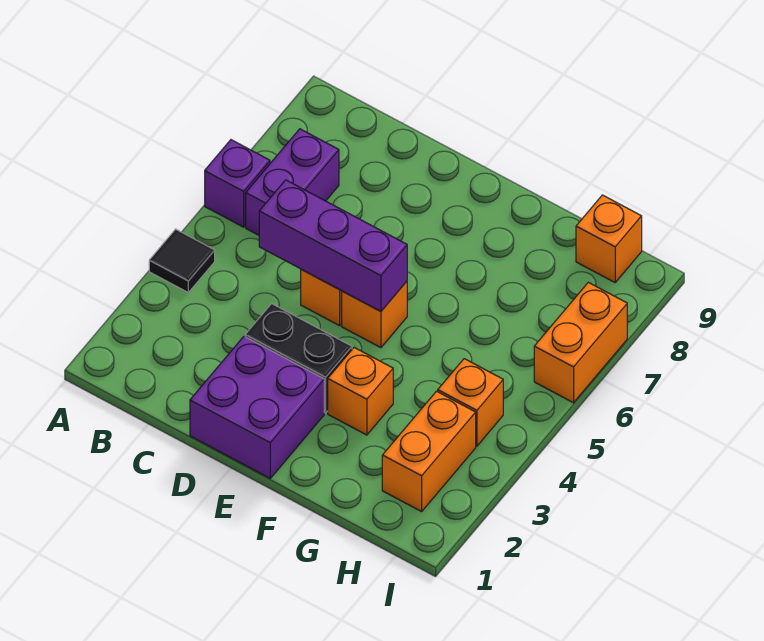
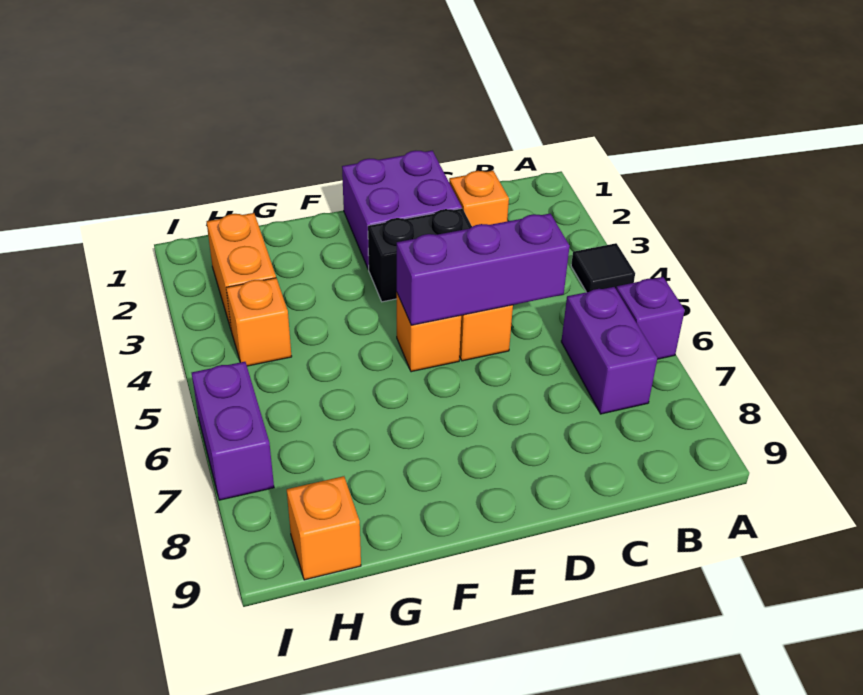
orange brick F3 level 1 -> orange brick C2 level 1
orange brick I6:I7 level 1 -> purple brick I6:I7 level 1

